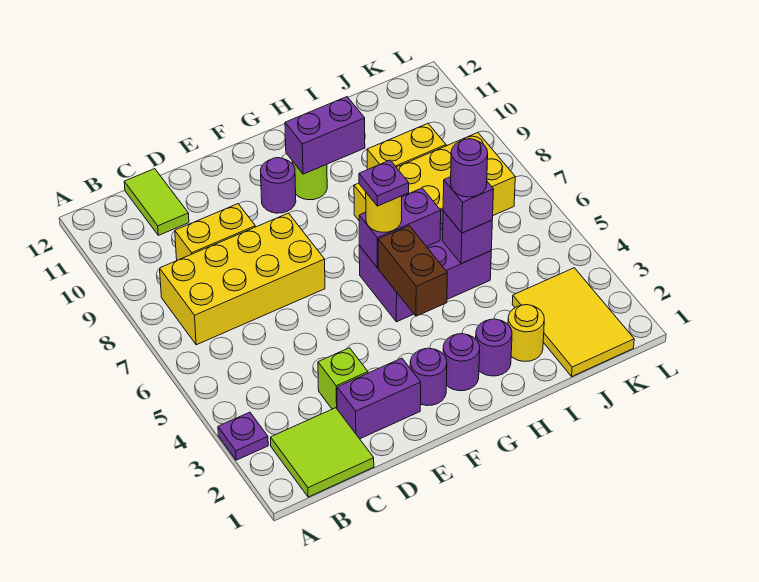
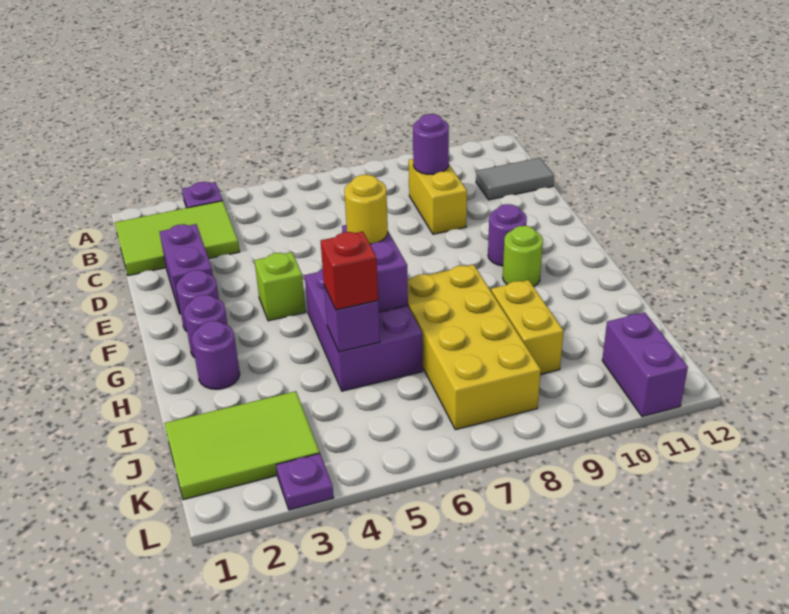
lime tile B1:C2 level 1 -> lime tile B1:C3 level 1
yellow brick B7:E8 level 1 -> none
lime tile C11:C12 level 1 -> grey tile C11:C12 level 1
lime brick D3 level 1 -> lime brick F4 level 1
brown brick G4:G5 level 2 -> none
purple plate G6 level 4 -> purple plate L3 level 1
purple brick G10:H10 level 2 -> purple brick K11:L11 level 1
yellow round brick I2 level 1 -> none
purple brick I5 level 3 -> red brick I5 level 3
purple round brick I5 level 4 -> purple round brick C9 level 2
yellow tile J1:K3 level 1 -> lime tile J1:K3 level 1

